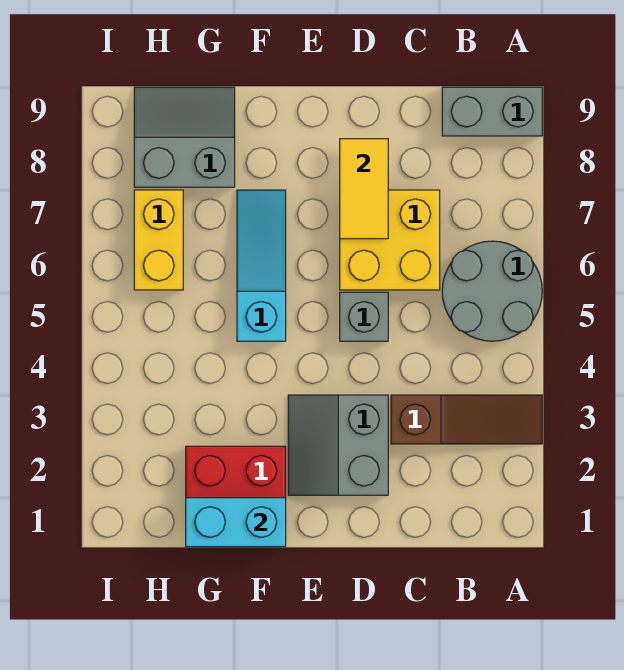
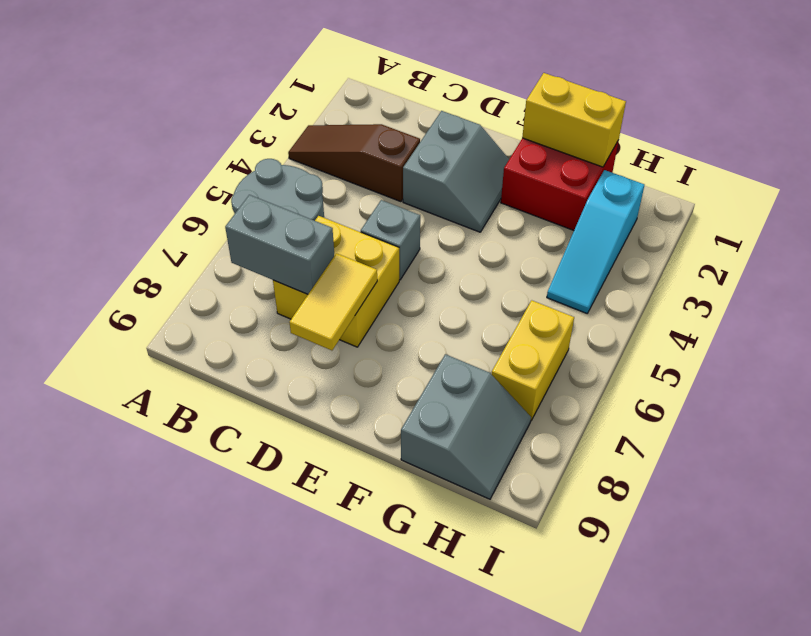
grey brick A9:B9 level 1 -> grey brick B7:C7 level 2
cyan brick F1:G1 level 2 -> yellow brick F1:G1 level 2
cyan slope F5:F7 level 1 top 5 -> cyan slope H2:H4 level 1 top 2
grey slope G8:H9 level 1 top 8 -> grey slope G8:H9 level 1 top G

